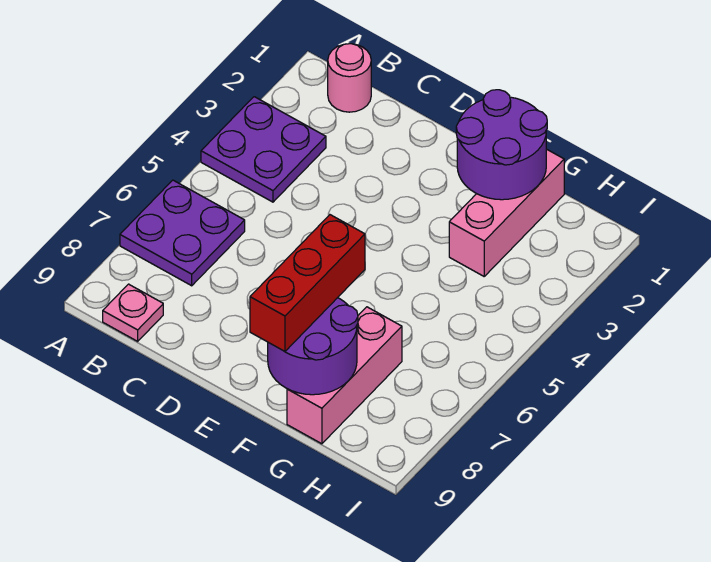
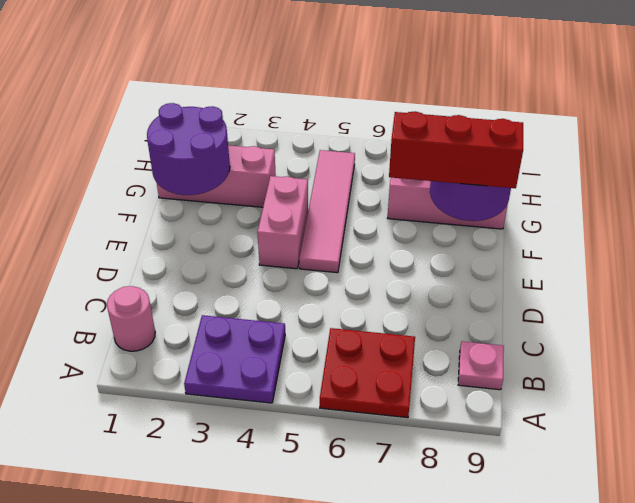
purple plate A6:B7 level 1 -> red plate A6:B7 level 1
none -> pink brick E4:F4 level 1
none -> pink tile E5:H5 level 1

